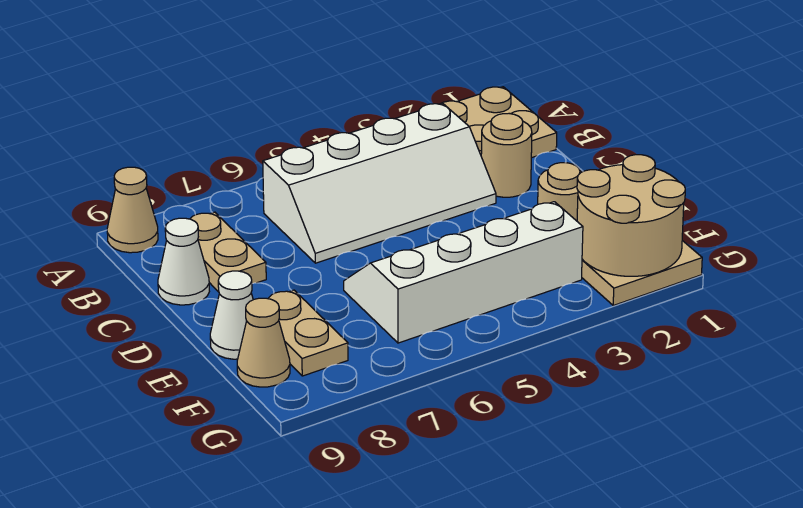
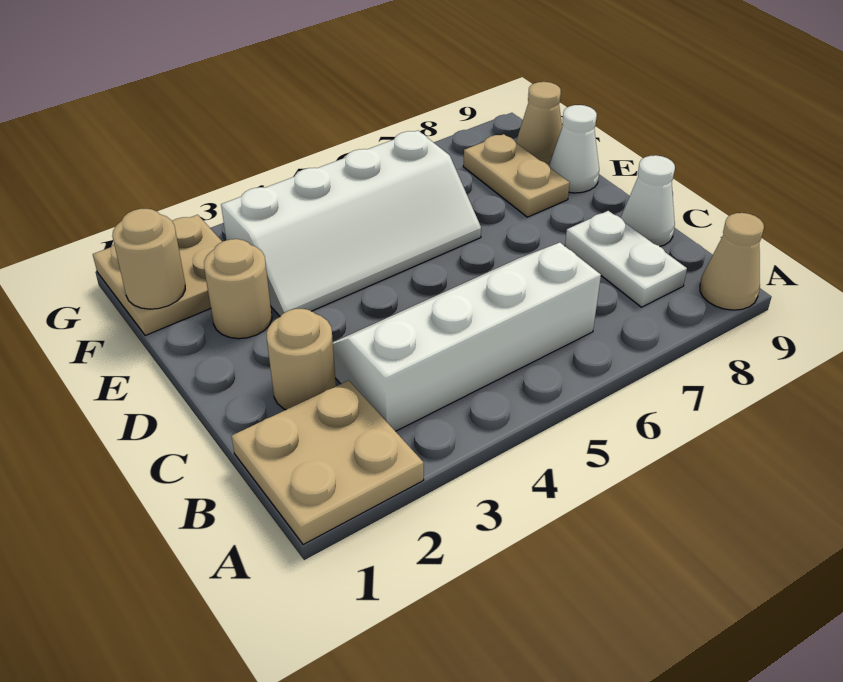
tan plate B8:C8 level 1 -> white plate B8:C8 level 1
tan round brick F1:G2 level 2 -> tan round brick F1 level 2

